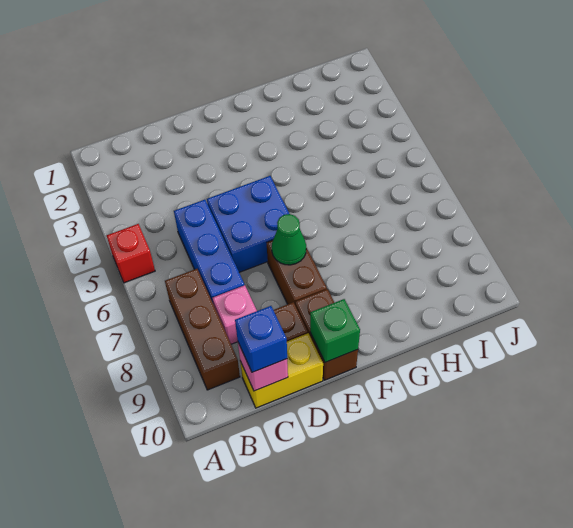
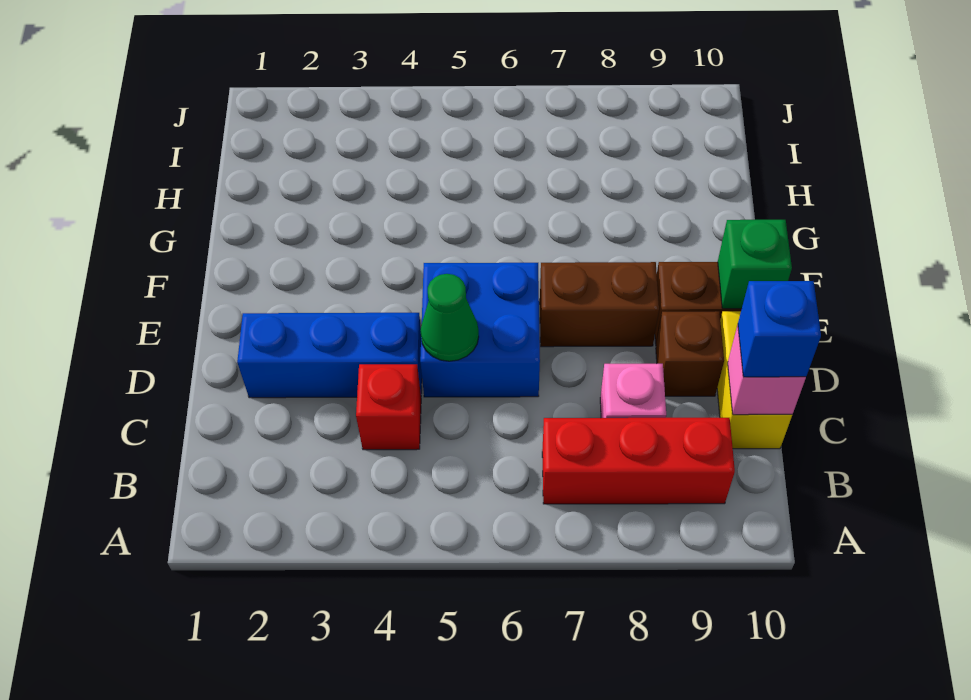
red brick A5 level 1 -> red brick C4 level 1
brown brick B7:B9 level 1 -> red brick B7:B9 level 1
blue brick C5:C7 level 1 -> blue brick D2:D4 level 1
green cone E7 level 2 -> green cone D5 level 2

